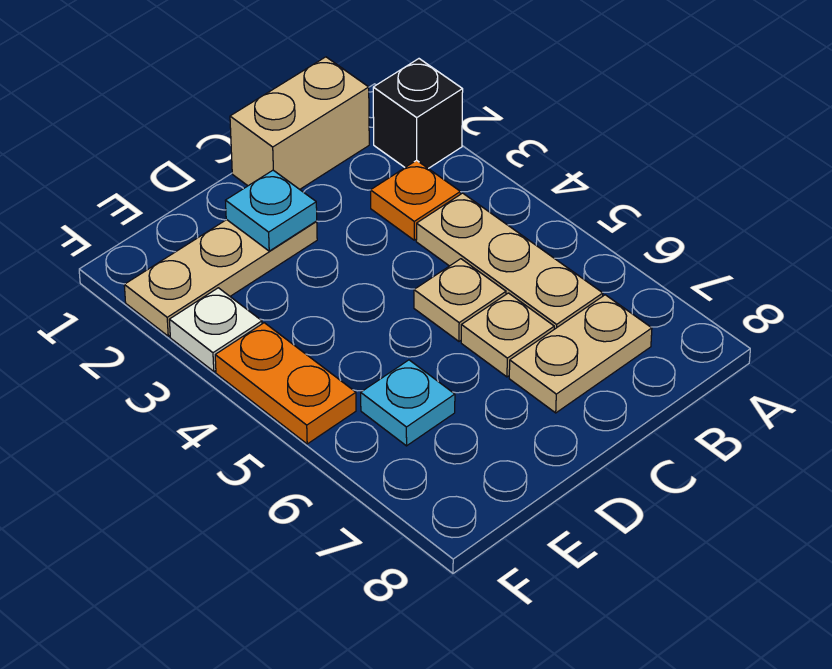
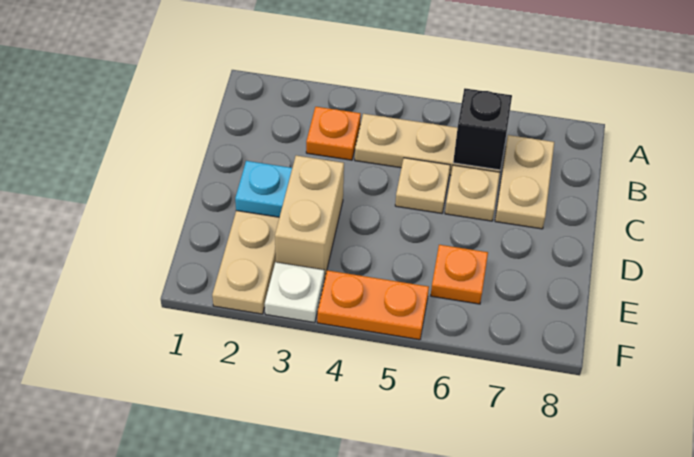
black brick A2 level 1 -> black brick B6 level 2
tan brick B1:C1 level 1 -> tan brick D3:E3 level 1
cyan plate E6 level 1 -> orange plate E6 level 1

